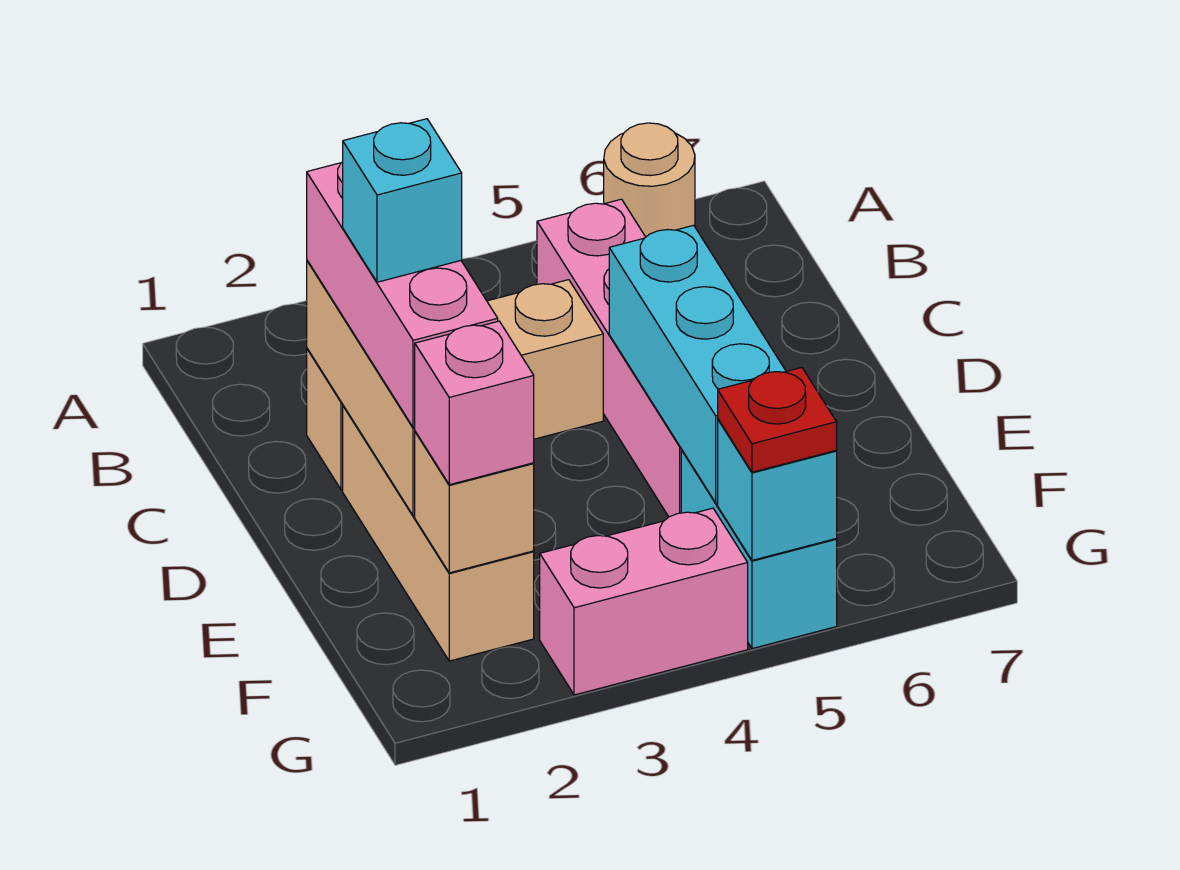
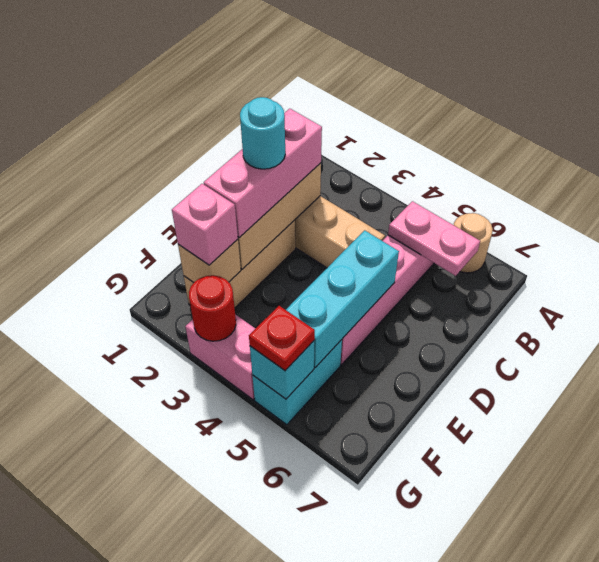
none -> pink plate B5:B6 level 2
cyan brick D2 level 4 -> cyan round brick D2 level 4
none -> red round brick G3 level 2

